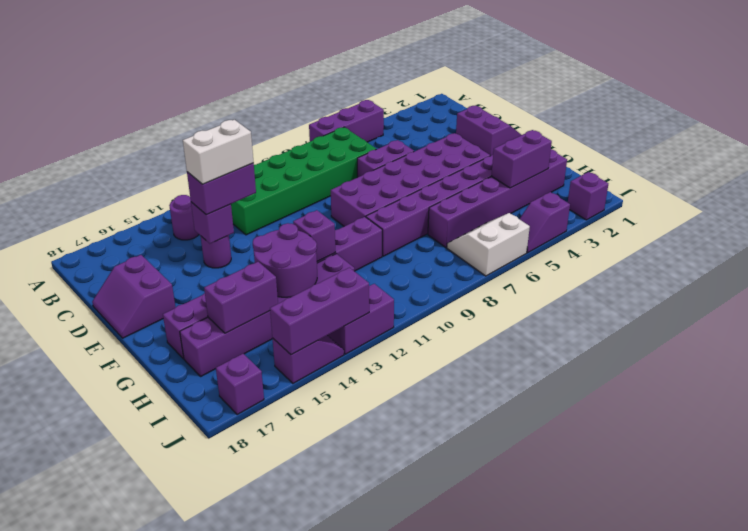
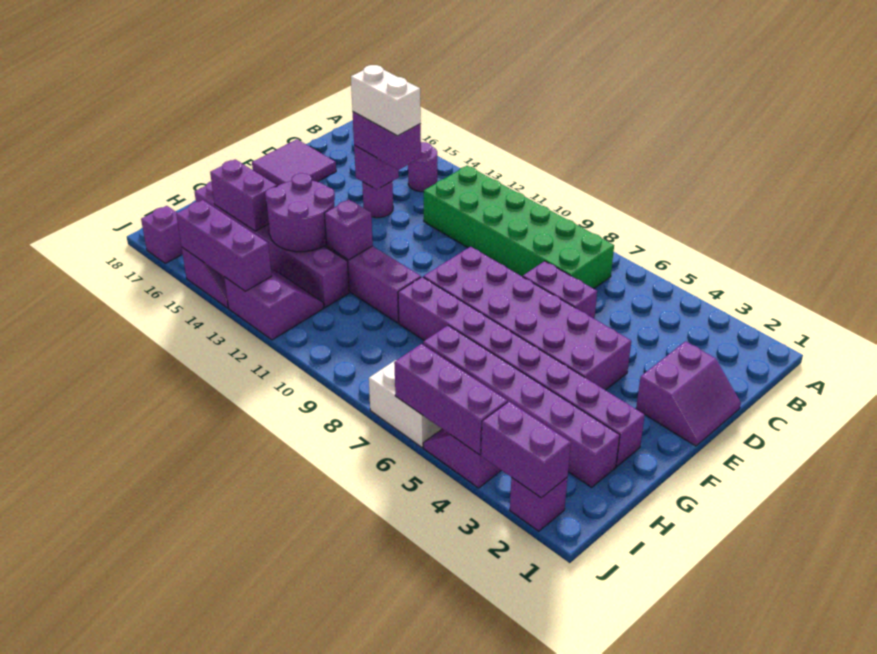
purple brick A5:A7 level 1 -> purple brick J4:J6 level 2
purple slope D17:E18 level 1 top 17 -> purple tile D17:E18 level 1
purple brick H3:H4 level 2 -> purple brick J2:J3 level 2

